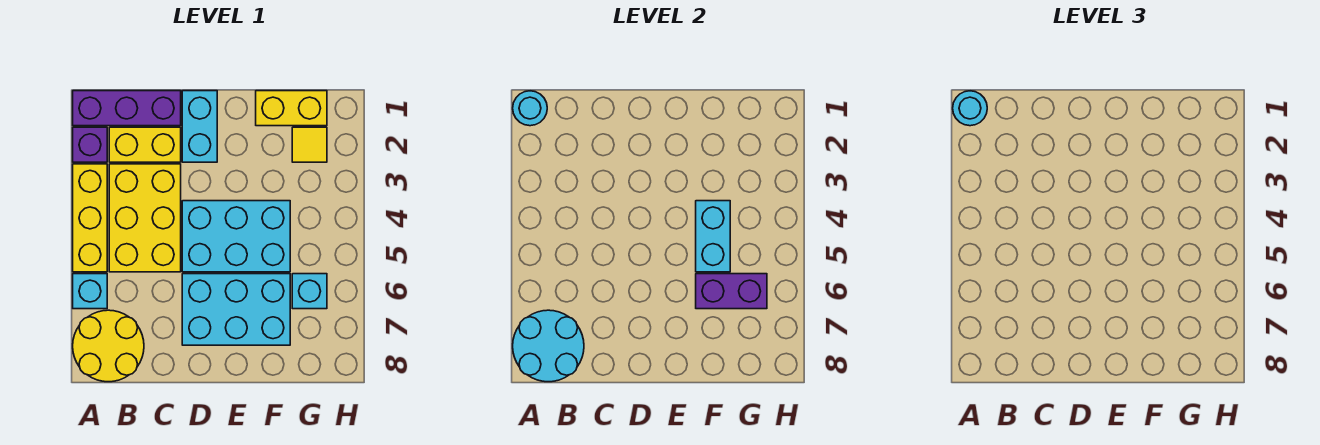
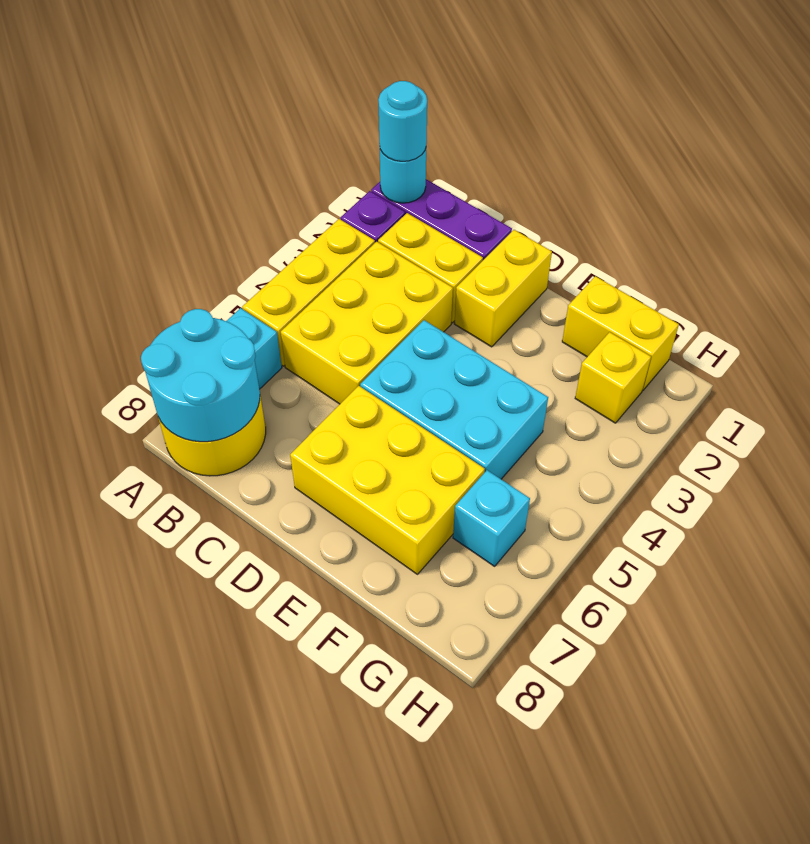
cyan brick D1:D2 level 1 -> yellow brick D1:D2 level 1
cyan brick D6:F7 level 1 -> yellow brick D6:F7 level 1
cyan brick F4:F5 level 2 -> none
purple brick F6:G6 level 2 -> none
yellow tile G2 level 1 -> yellow brick G2 level 1

